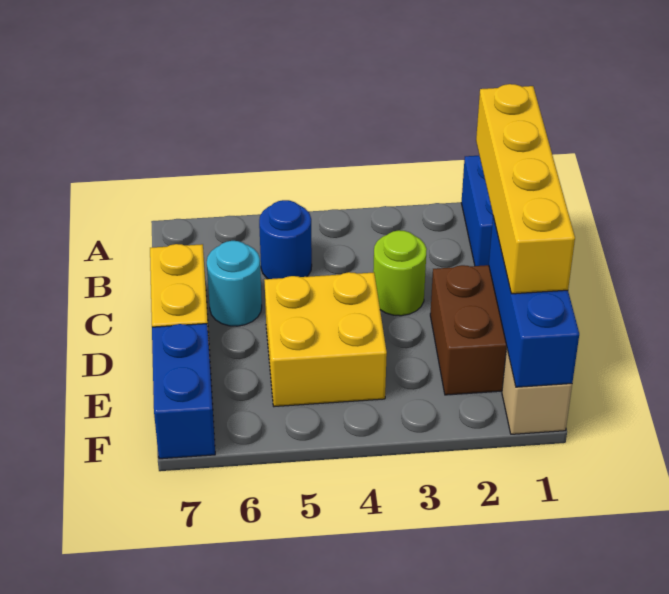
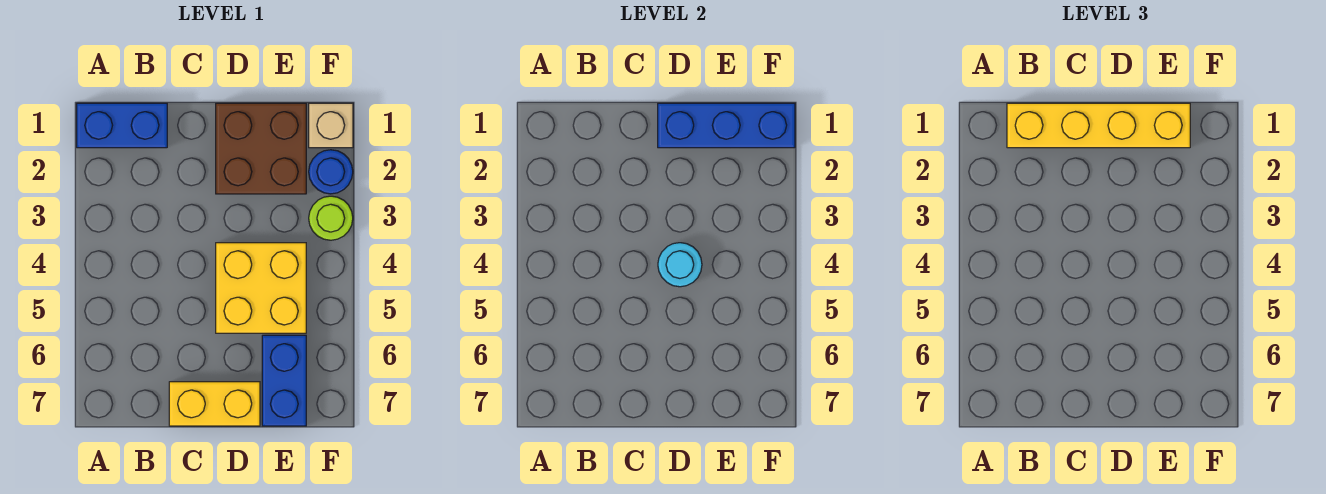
blue round brick B5 level 1 -> blue round brick F2 level 1
lime round brick C3 level 1 -> lime round brick F3 level 1
cyan round brick C6 level 1 -> cyan round brick D4 level 2
blue brick E7:F7 level 1 -> blue brick E6:E7 level 1

